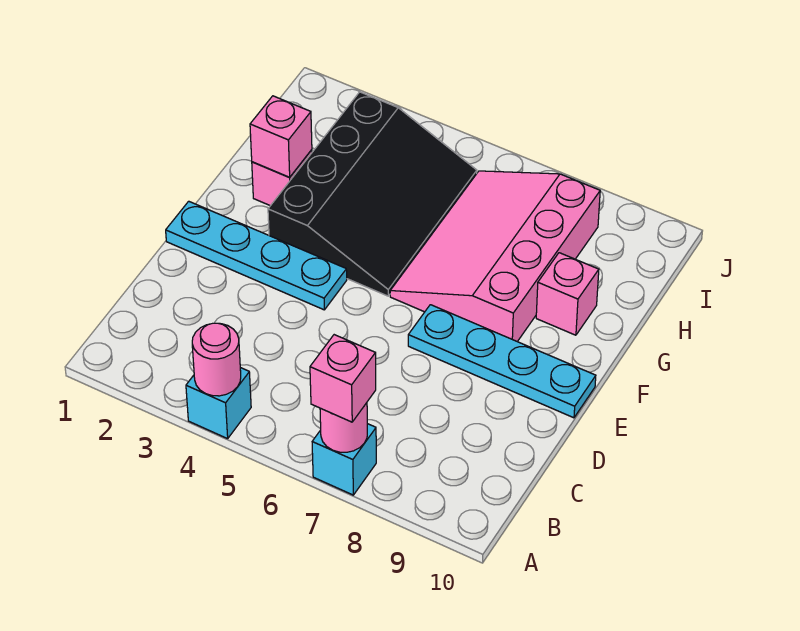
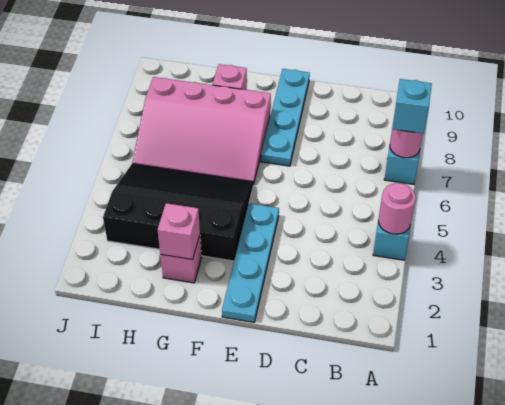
pink brick A7 level 3 -> cyan brick A7 level 3

